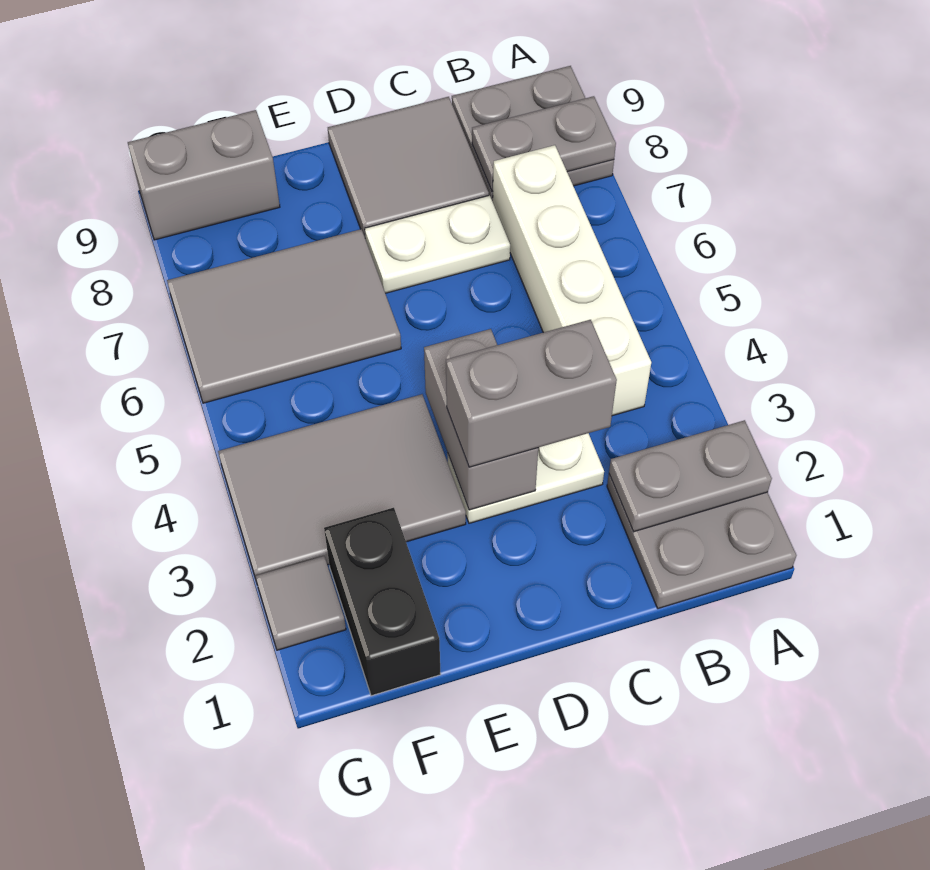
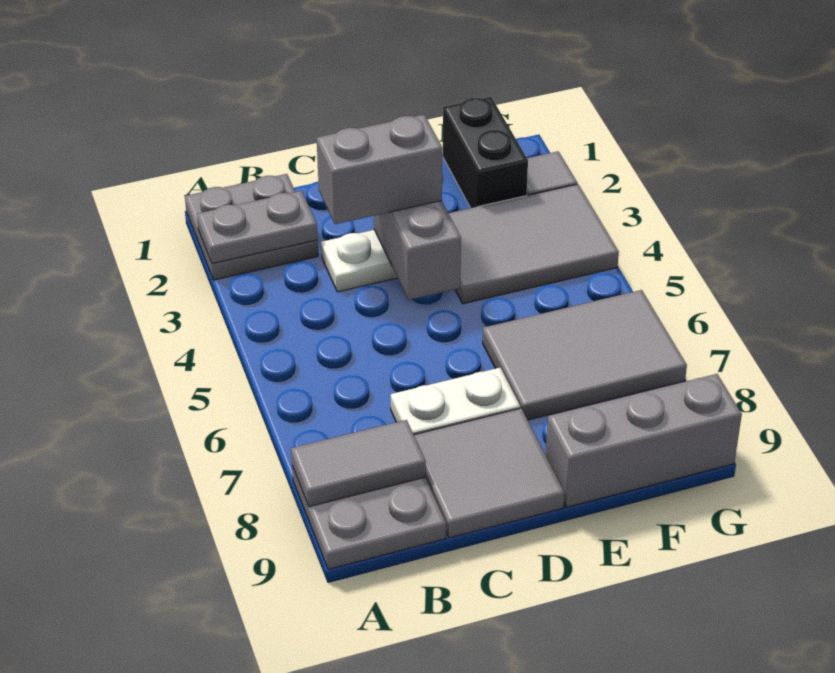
grey plate A8:B8 level 2 -> grey tile A8:B8 level 2
white brick B4:B7 level 1 -> none
grey brick F9:G9 level 1 -> grey brick E9:G9 level 1

